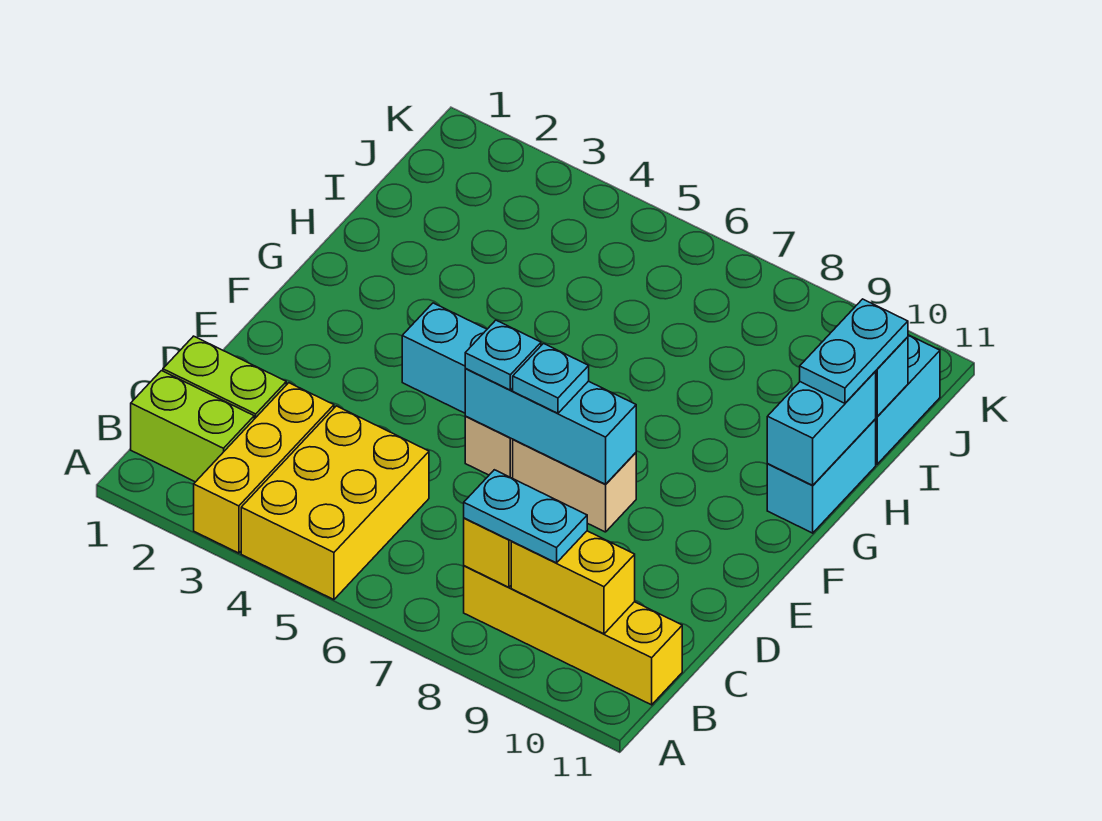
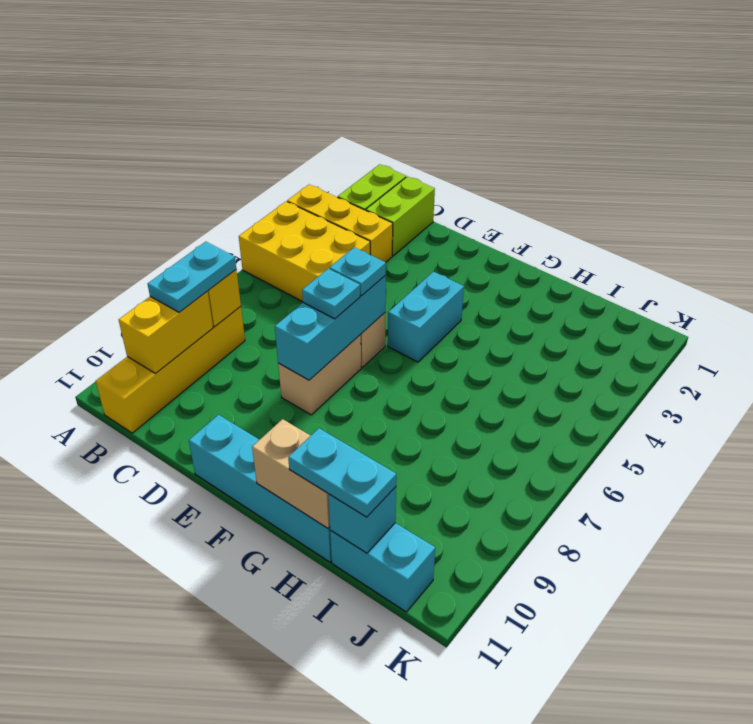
cyan brick G11:H11 level 1 -> cyan brick E11:H11 level 1
cyan brick G11:H11 level 2 -> tan brick G11:H11 level 2

